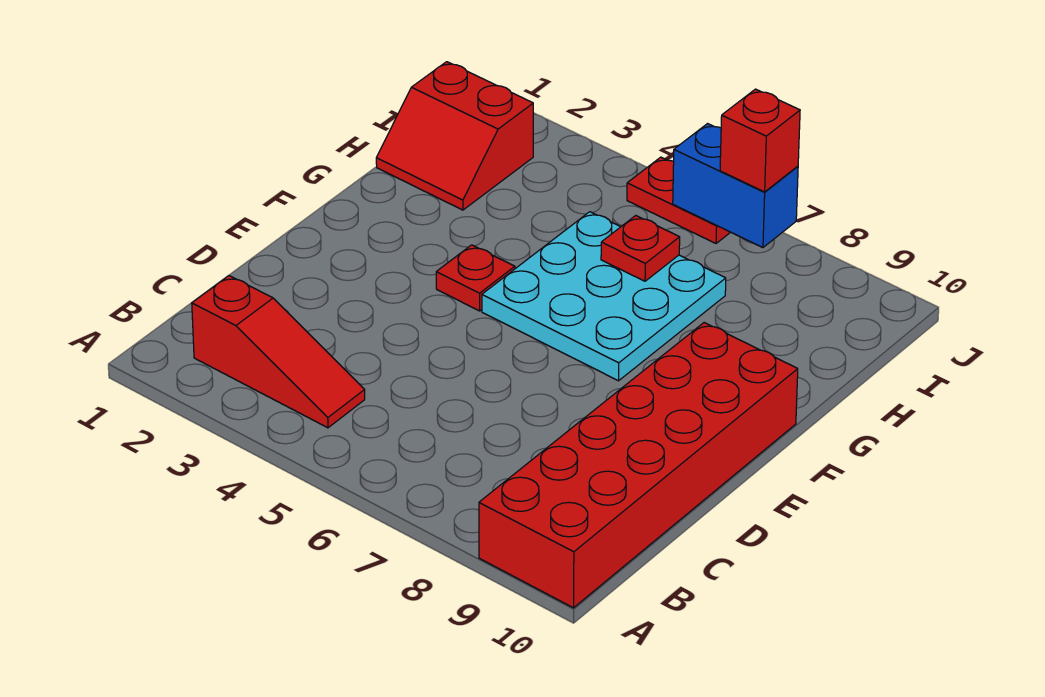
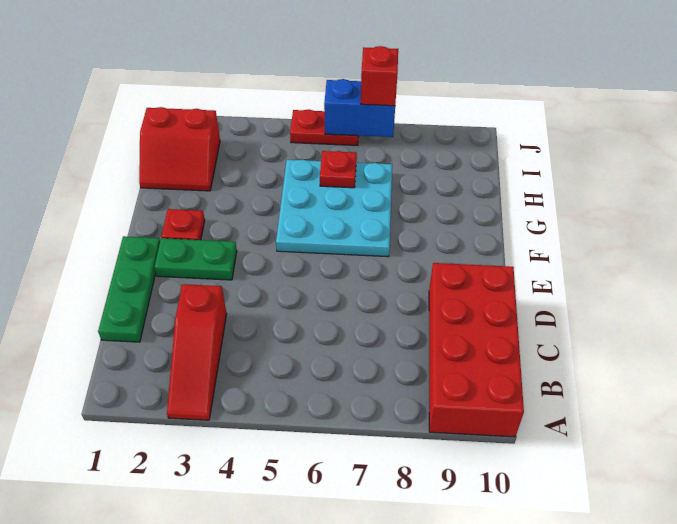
red brick A9:F10 level 1 -> red brick A9:D10 level 1
red slope B2:B4 level 1 top 2 -> red slope A3:C3 level 1 top C
none -> green plate C1:E1 level 1
none -> green plate E2:E3 level 1
red plate F4 level 1 -> red plate F2 level 1

